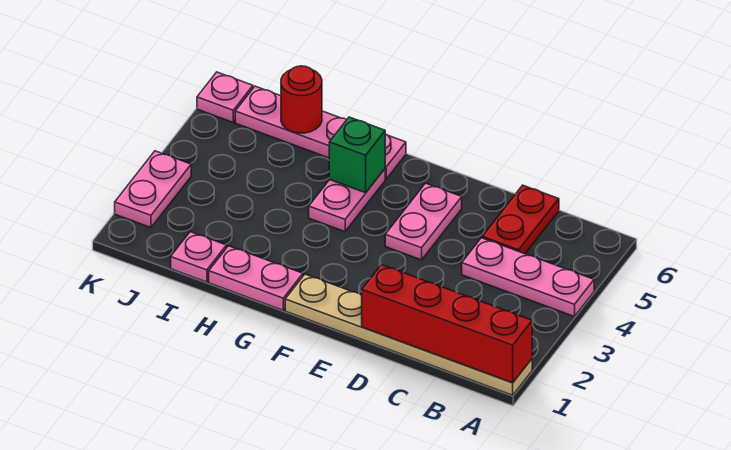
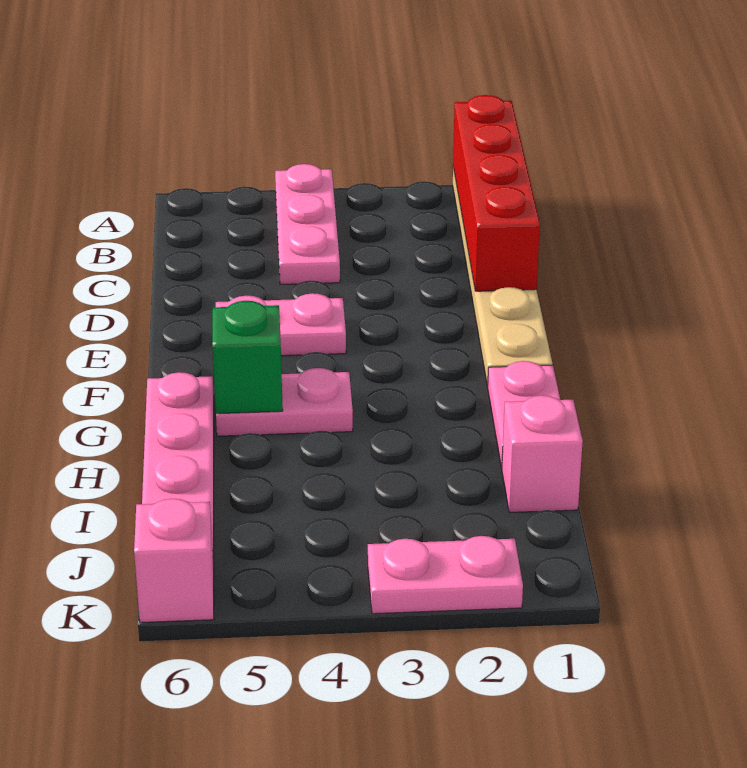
red plate C5:C6 level 1 -> none
pink plate I1 level 1 -> pink brick I1 level 1
red round brick I6 level 2 -> none
pink plate K6 level 1 -> pink brick K6 level 1

